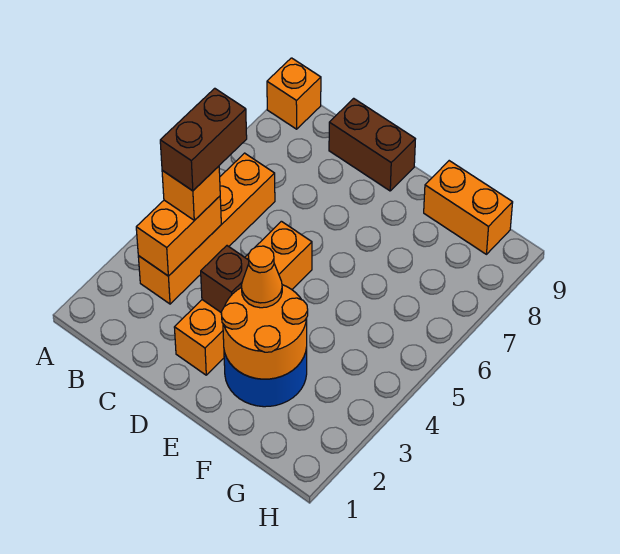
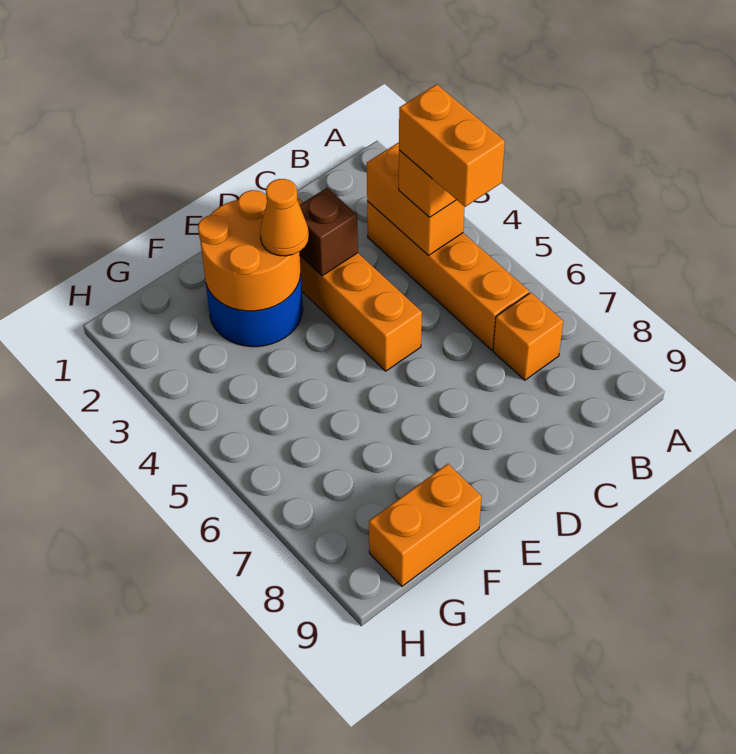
orange brick A9 level 1 -> orange brick B7 level 1
brown brick B4:B5 level 4 -> orange brick B4:B5 level 4
brown brick C9:D9 level 1 -> none

